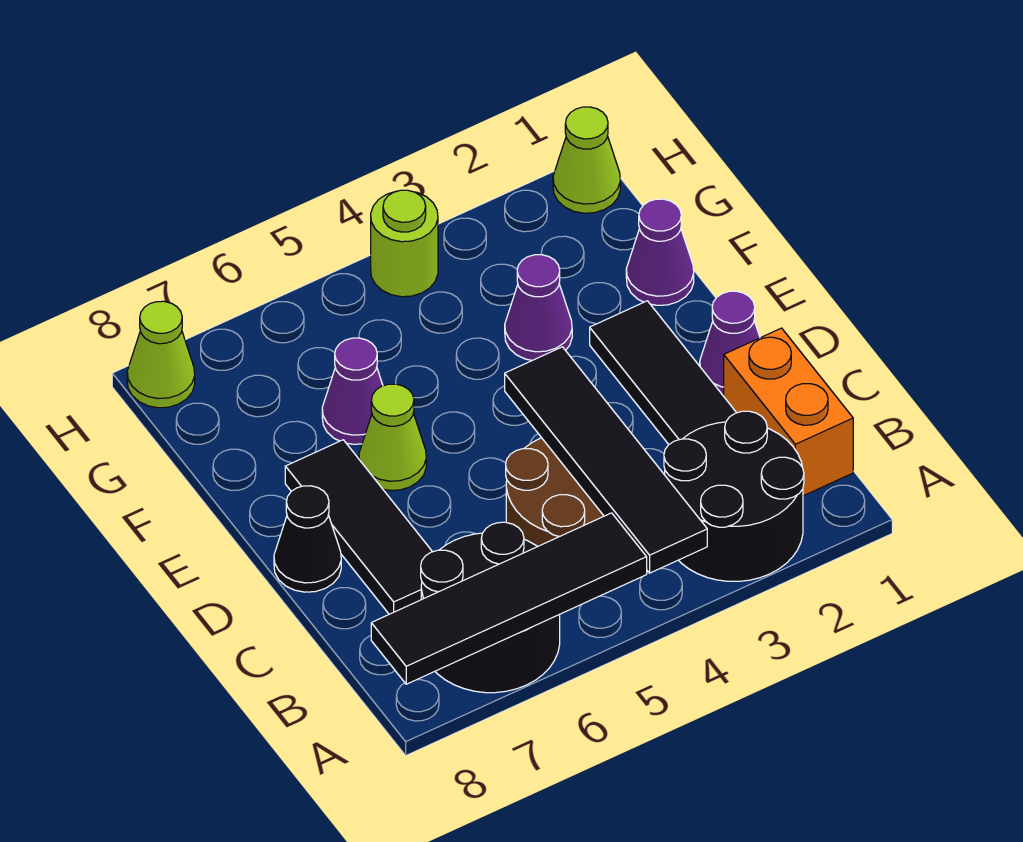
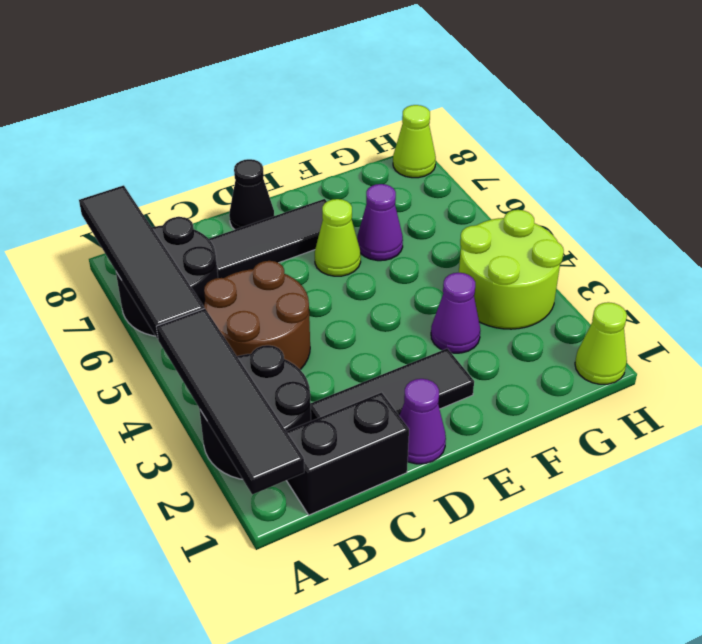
black tile A4:D4 level 2 -> black tile A1:A4 level 2
orange brick B1:C1 level 1 -> black brick B1:C1 level 1
purple cone F1 level 1 -> none
lime round brick H4 level 1 -> lime round brick G3:H4 level 1

